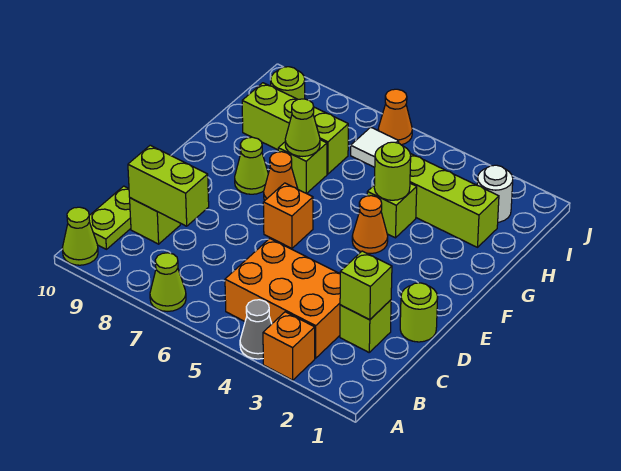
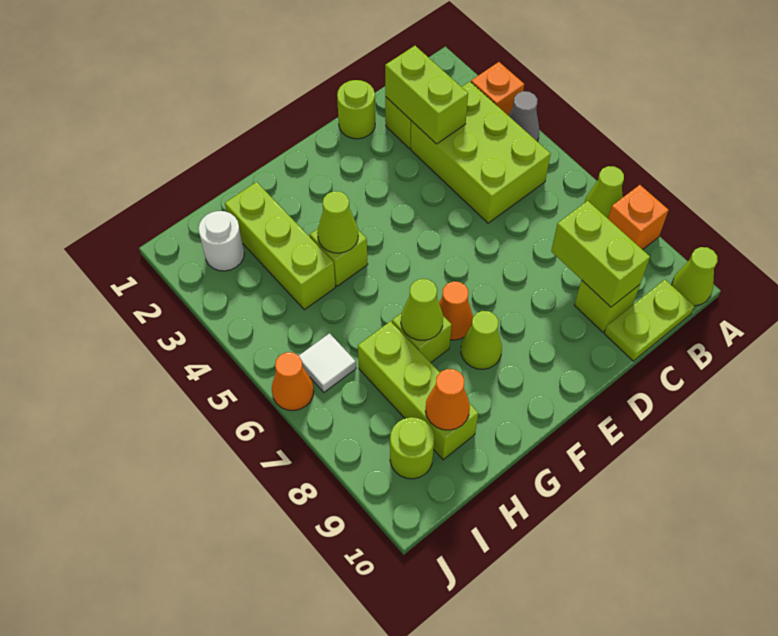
orange brick B3:C5 level 1 -> lime brick B3:C5 level 1
lime brick C2 level 2 -> lime brick C2:C3 level 2
orange brick E6 level 1 -> orange brick A8 level 1
orange cone F4 level 1 -> orange cone H9 level 2
lime round brick G4 level 2 -> lime cone G4 level 2

